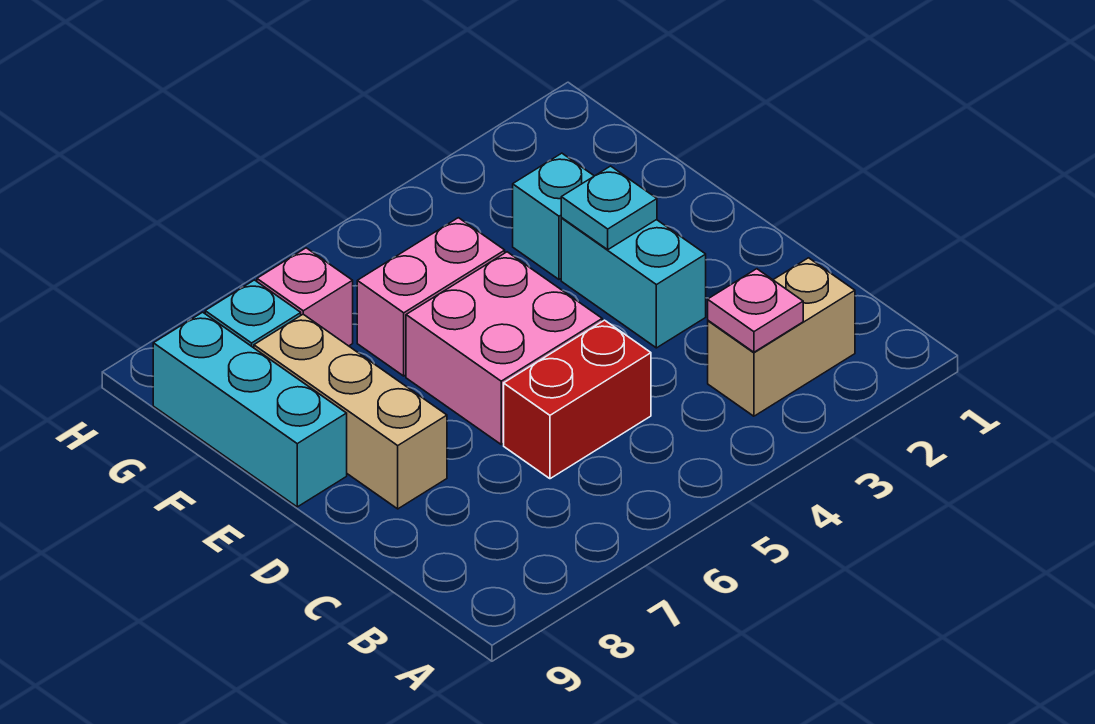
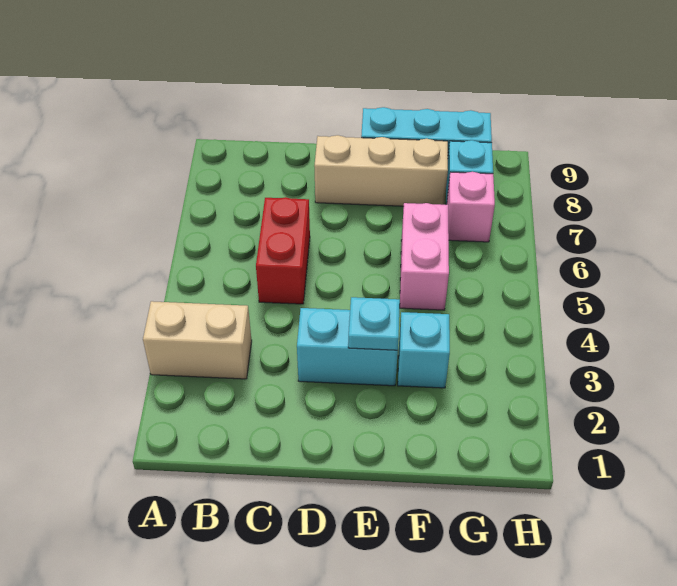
tan brick B2:B3 level 1 -> tan brick A3:B3 level 1
pink plate B3 level 2 -> none
pink brick D5:E6 level 1 -> none

